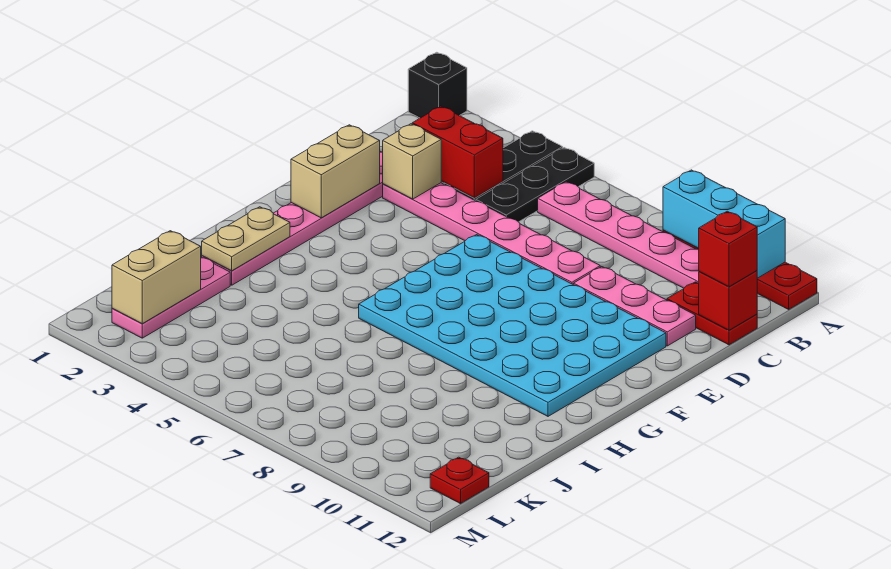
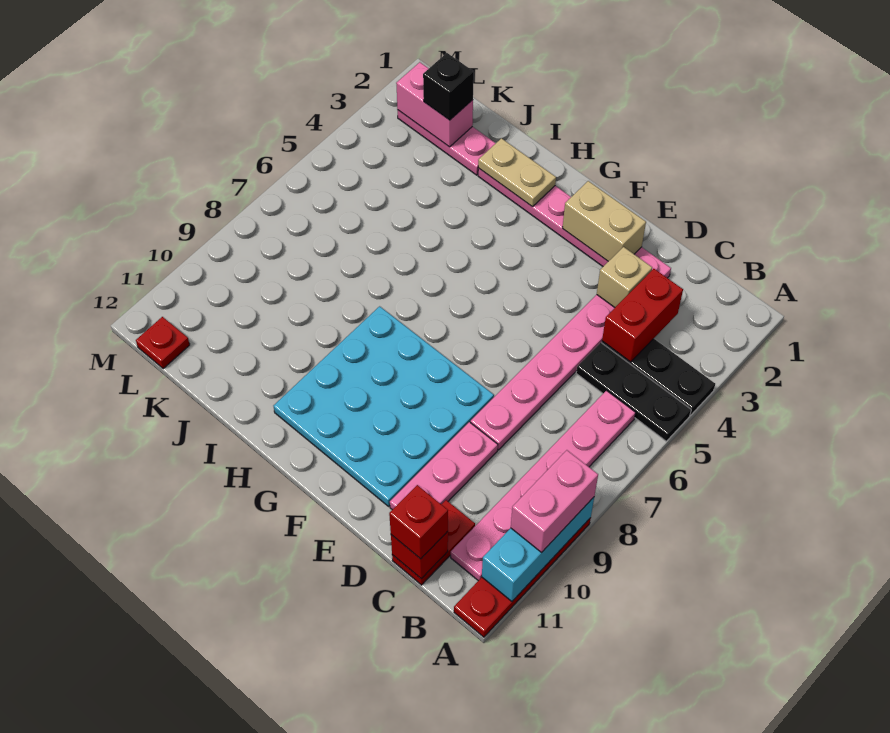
black brick A1 level 1 -> black brick K2 level 3
none -> pink brick A9:A10 level 3
cyan plate E6:H11 level 1 -> cyan plate E8:H11 level 1
tan brick K2:L2 level 2 -> pink brick K2:L2 level 2

